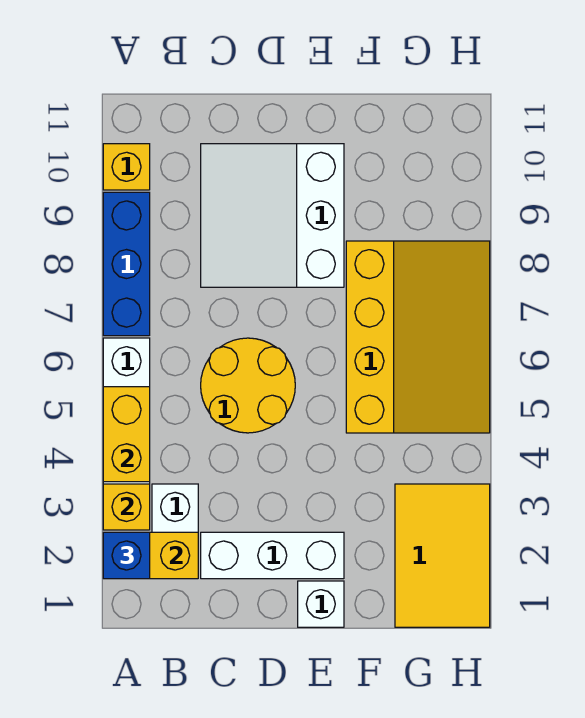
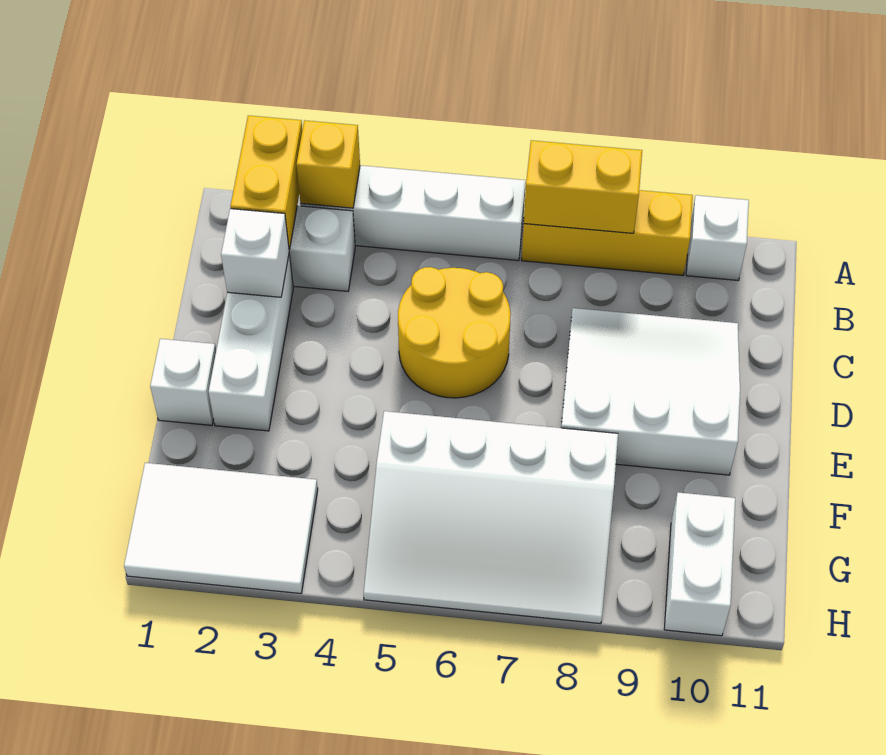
blue brick A2 level 3 -> none
yellow brick A4:A5 level 2 -> yellow brick A7:A8 level 2
blue brick A7:A9 level 1 -> yellow brick A7:A9 level 1
yellow brick A10 level 1 -> white brick A10 level 1
none -> white brick C2 level 2
yellow slope F5:H8 level 1 top F -> white slope F5:H8 level 1 top F
yellow tile G1:H3 level 1 -> white tile G1:H3 level 1
none -> white brick G10:H10 level 1

